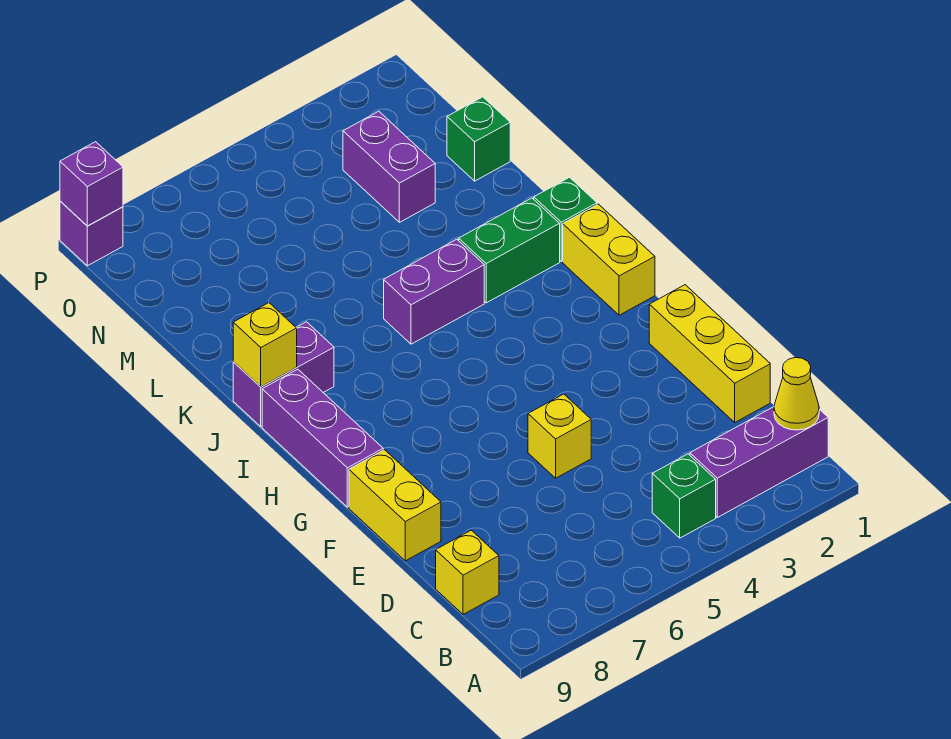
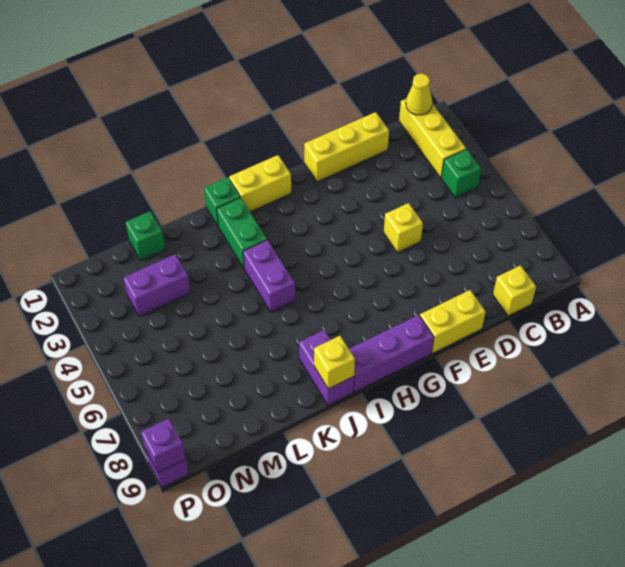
purple brick B1:B3 level 1 -> yellow brick B1:B3 level 1

